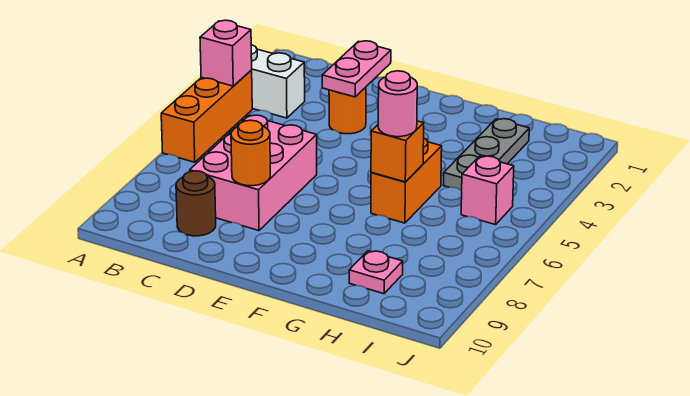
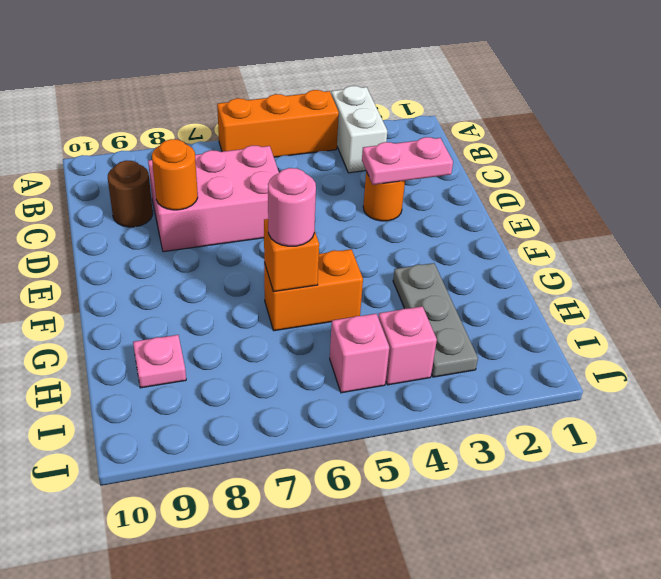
pink brick A4 level 2 -> pink brick I4 level 1
grey plate H2:H4 level 1 -> grey plate G3:I3 level 1

